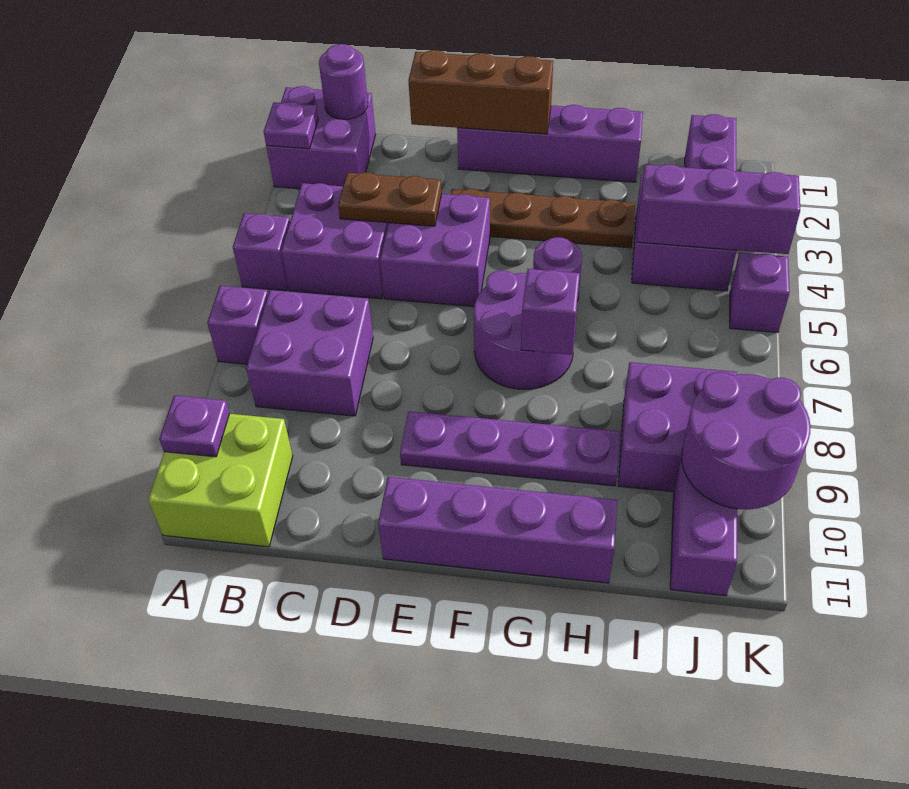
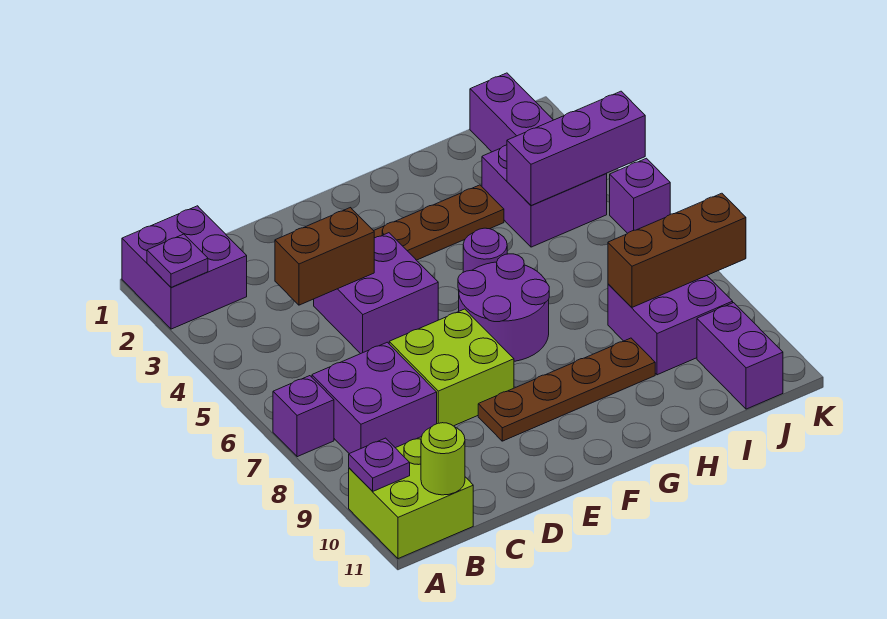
purple brick A5 level 1 -> none
purple round brick B1 level 2 -> none
purple brick B4:C5 level 1 -> none
none -> lime round brick B11 level 2
brown plate C4:D4 level 2 -> brown brick C4:D4 level 2
brown brick D1:F1 level 2 -> brown brick I8:K8 level 2
none -> lime brick D7:E8 level 1
purple brick E1:H1 level 1 -> none
purple plate E9:H9 level 1 -> brown plate E9:H9 level 1
purple brick E11:H11 level 1 -> none
purple brick G7 level 2 -> none
purple round brick J9:K10 level 2 -> none

